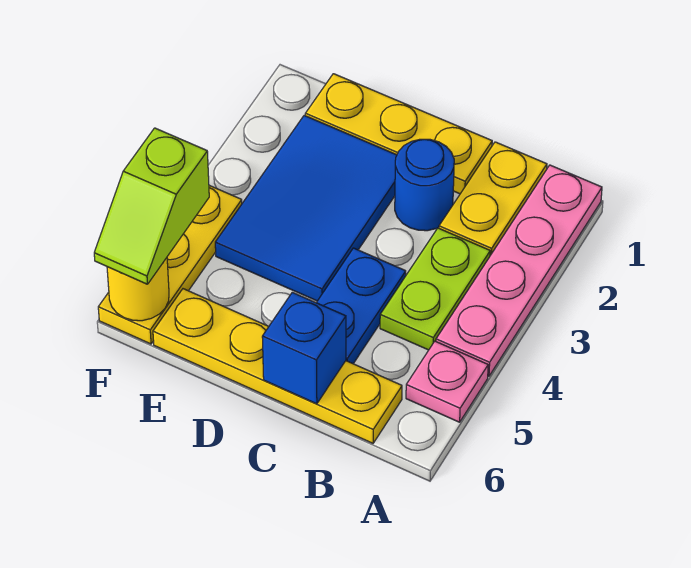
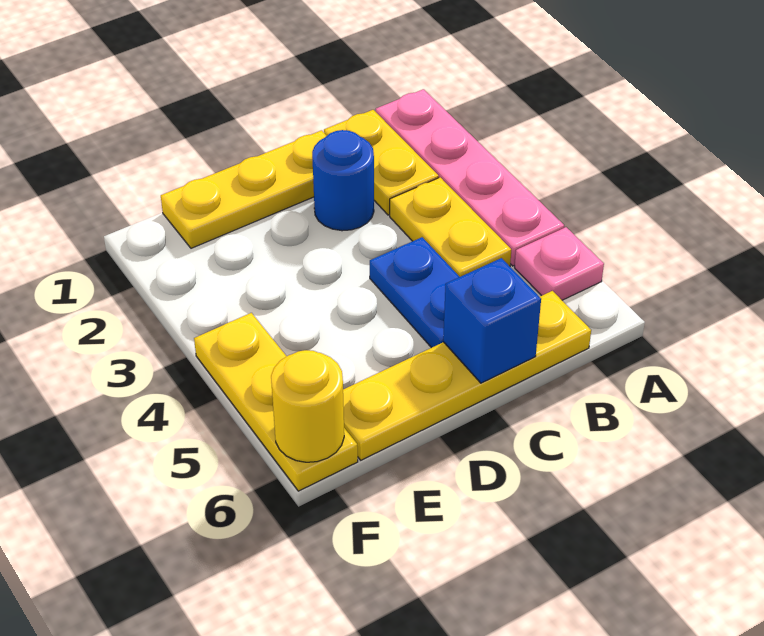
lime plate B3:B4 level 1 -> yellow plate B3:B4 level 1
blue tile D2:E4 level 1 -> none
lime slope F5:F6 level 3 top 5 -> none

